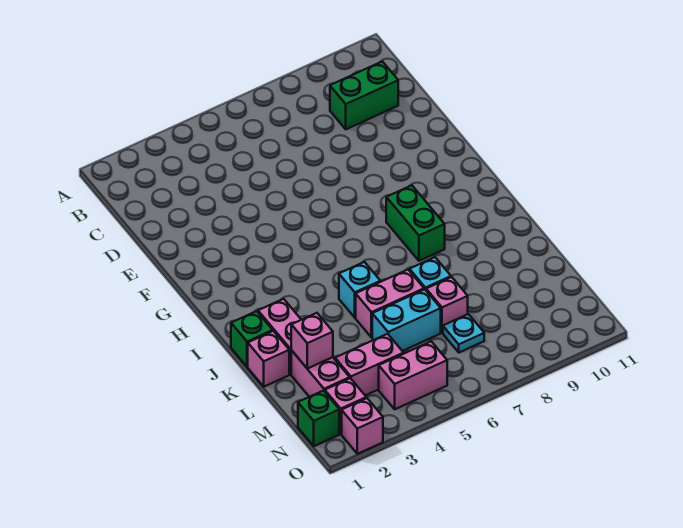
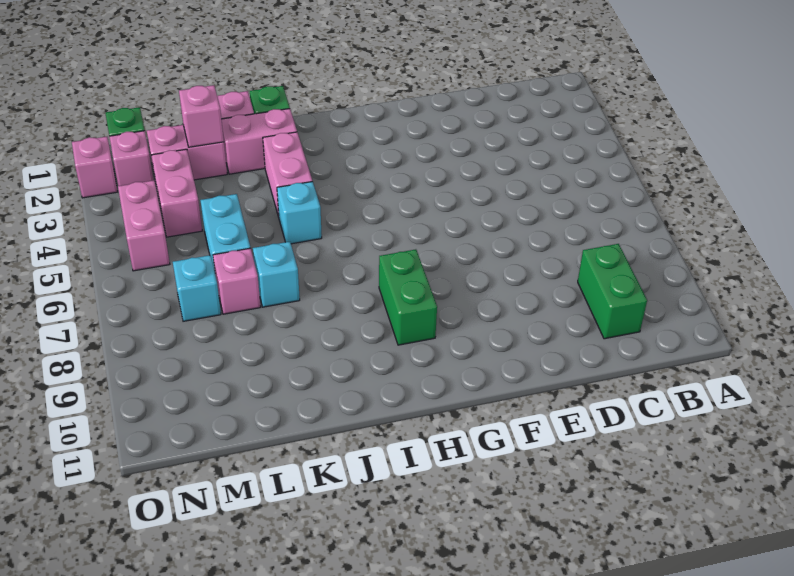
green brick H8:I8 level 1 -> green brick H8:H9 level 1
pink brick K5:K6 level 1 -> pink brick J3:J4 level 1
cyan plate M7 level 1 -> cyan brick M7 level 1

